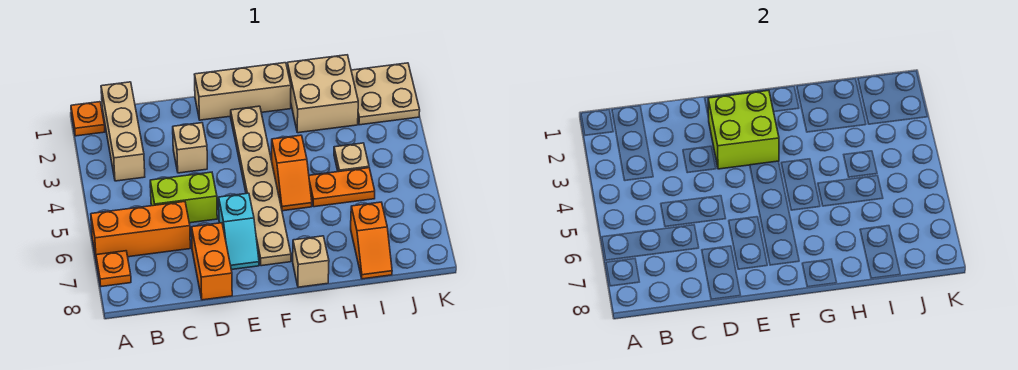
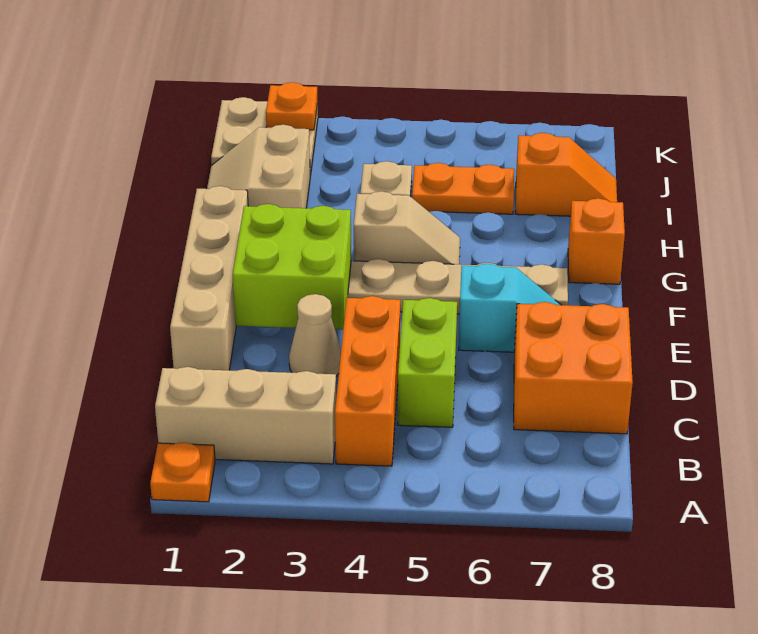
orange brick A6:C6 level 1 -> orange brick B4:D4 level 1
orange plate A7 level 1 -> orange plate K2 level 2
tan brick D3 level 1 -> tan cone D3 level 1
orange brick D7:D8 level 1 -> orange brick C7:D8 level 1
tan brick E1:G1 level 1 -> tan brick D1:G1 level 1
orange slope G4:G5 level 1 top 4 -> tan slope G4:G5 level 1 top 4
tan brick G8 level 1 -> orange brick G8 level 1
tan brick H1:I2 level 1 -> tan slope H1:I2 level 1 top 2
orange plate H5:I5 level 1 -> orange plate I5:I6 level 1

